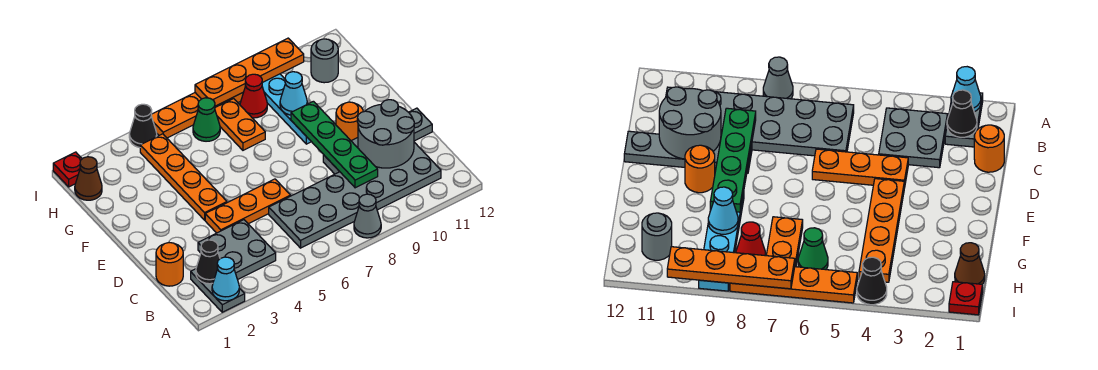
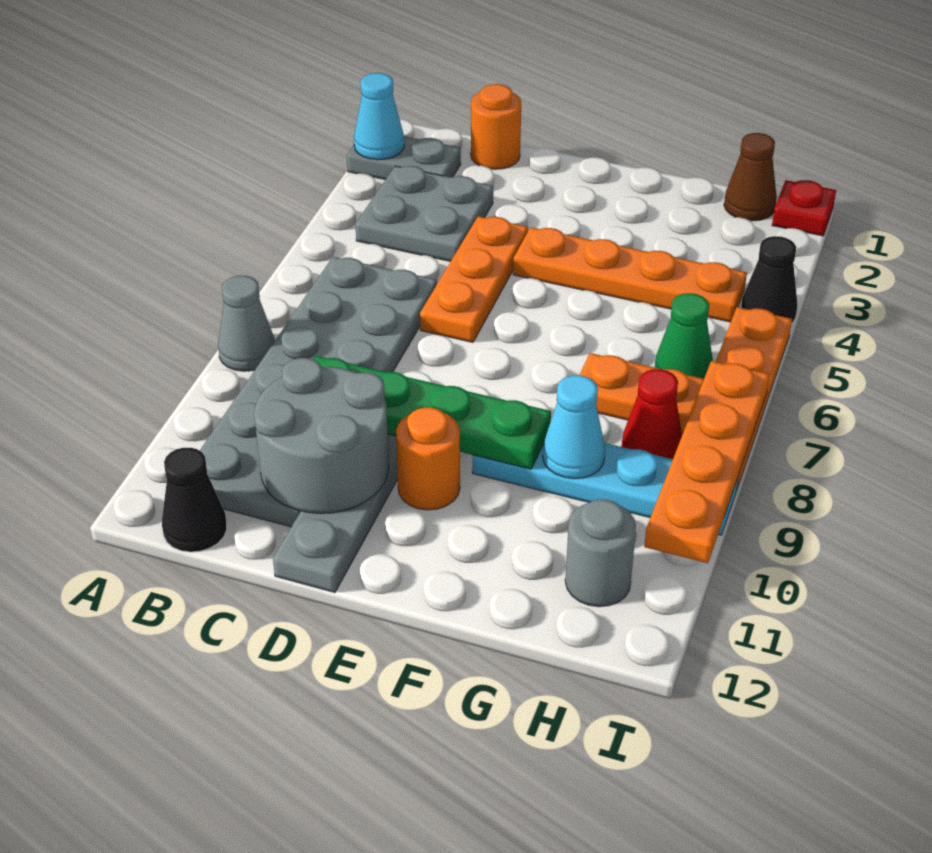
black cone B2 level 2 -> black cone B12 level 1

